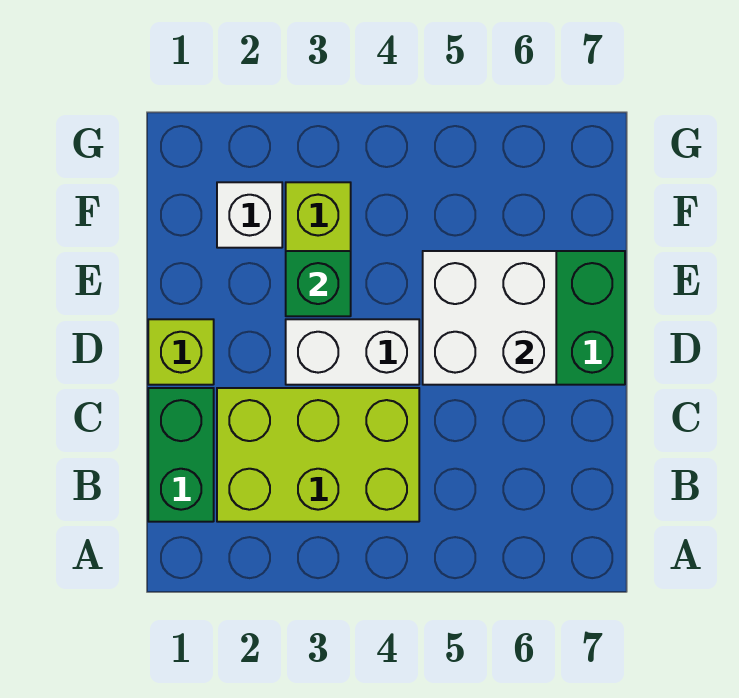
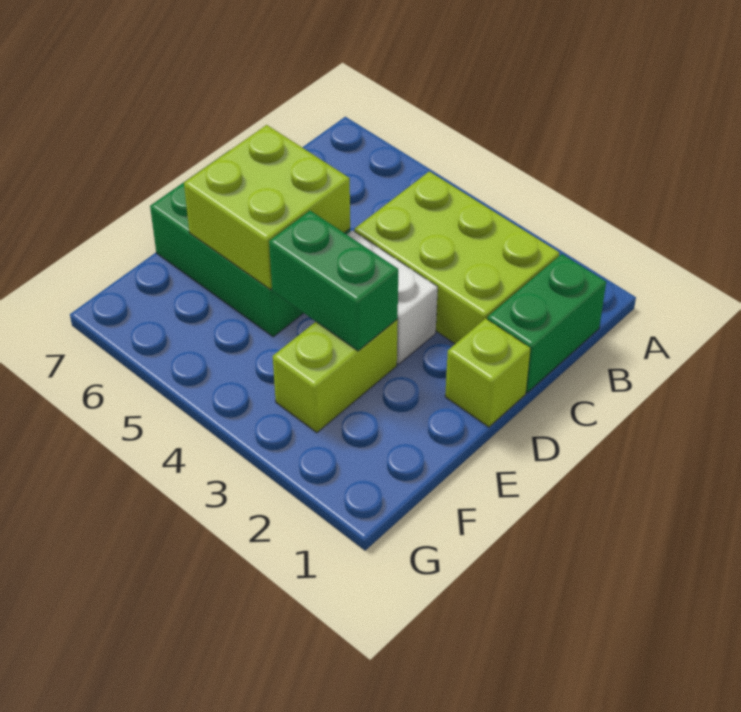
white brick D5:E6 level 2 -> lime brick D5:E6 level 2
green brick E3 level 2 -> green brick E3:E4 level 2
white brick F2 level 1 -> none

